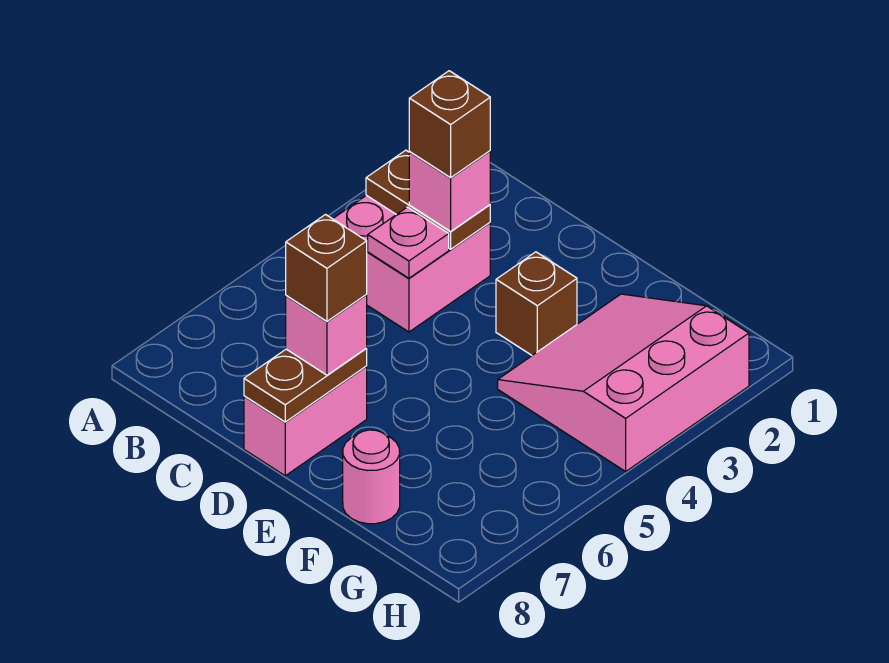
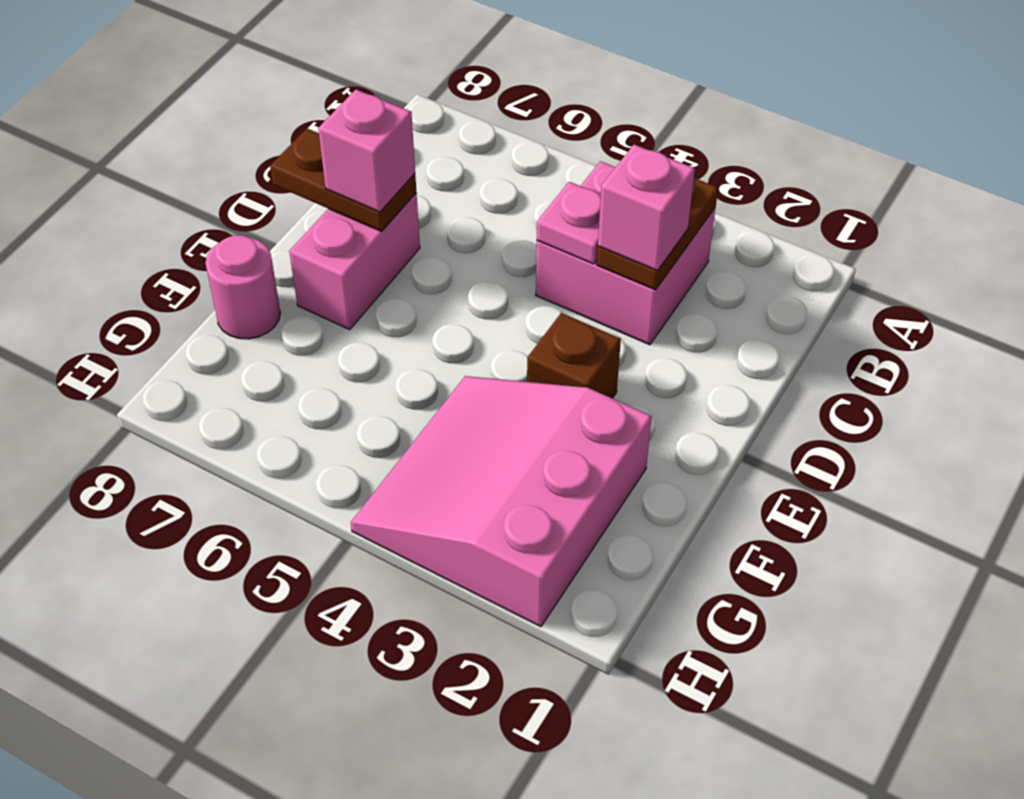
brown brick C3 level 4 -> none
pink brick D7:D8 level 1 -> pink brick D7:E7 level 1
brown brick D7 level 4 -> none
pink slope F2:H4 level 1 top H -> pink slope F2:H4 level 1 top 2

